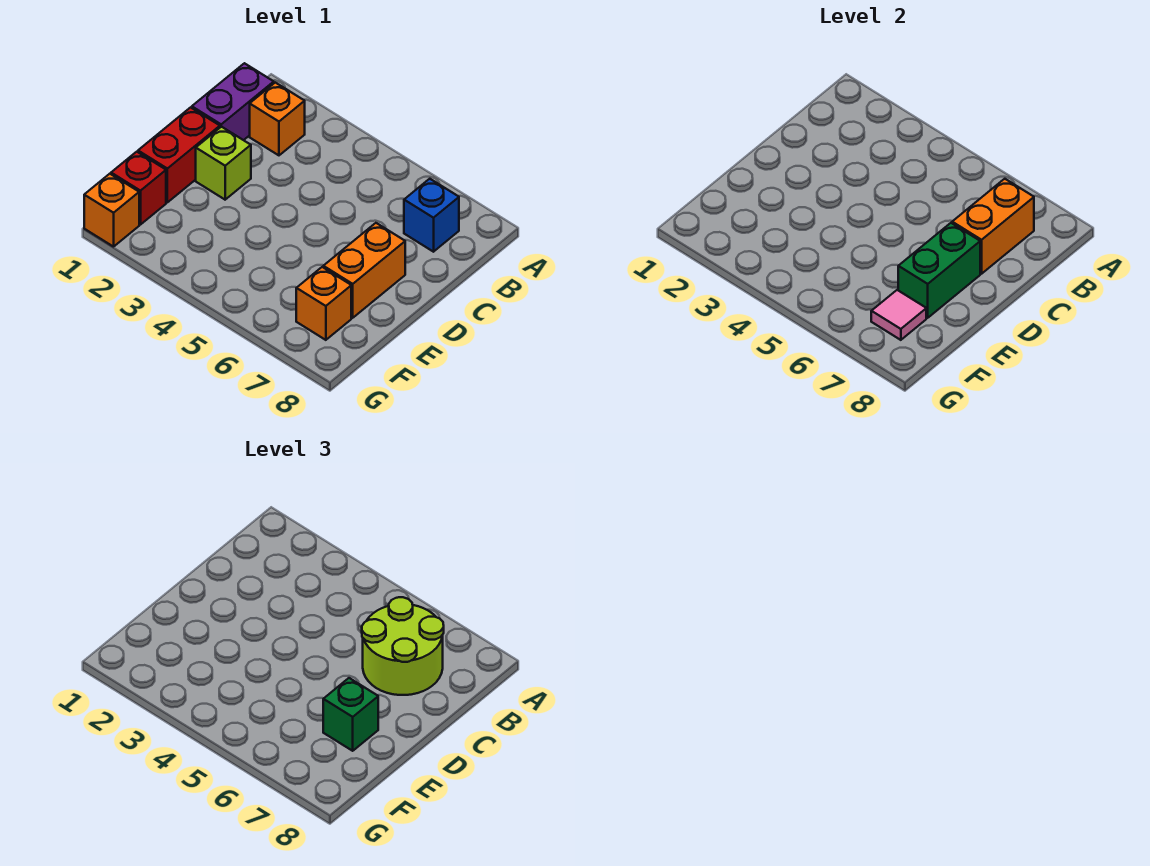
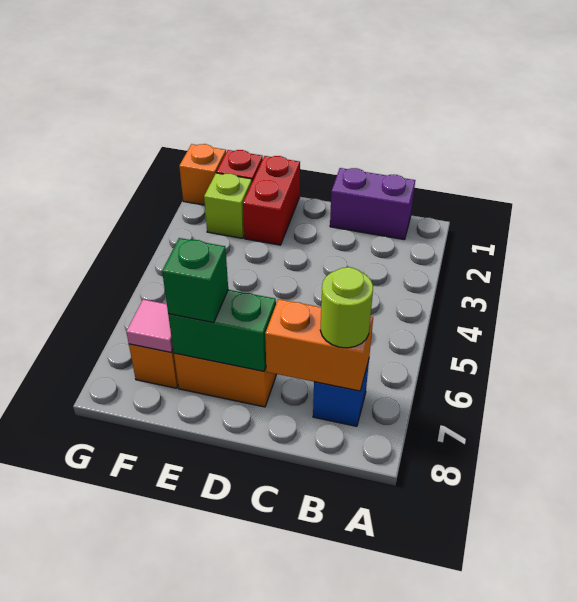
orange brick B2 level 1 -> none
lime round brick B6:C7 level 3 -> lime round brick B7 level 3
red brick D1:E1 level 1 -> red brick E1:E2 level 1
lime brick D2 level 1 -> lime brick F2 level 1

